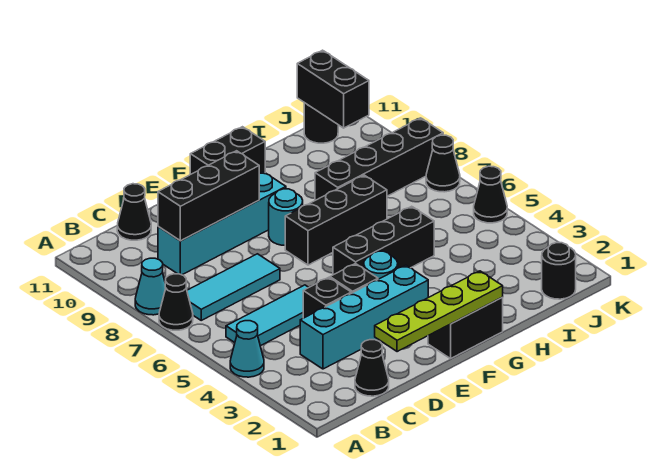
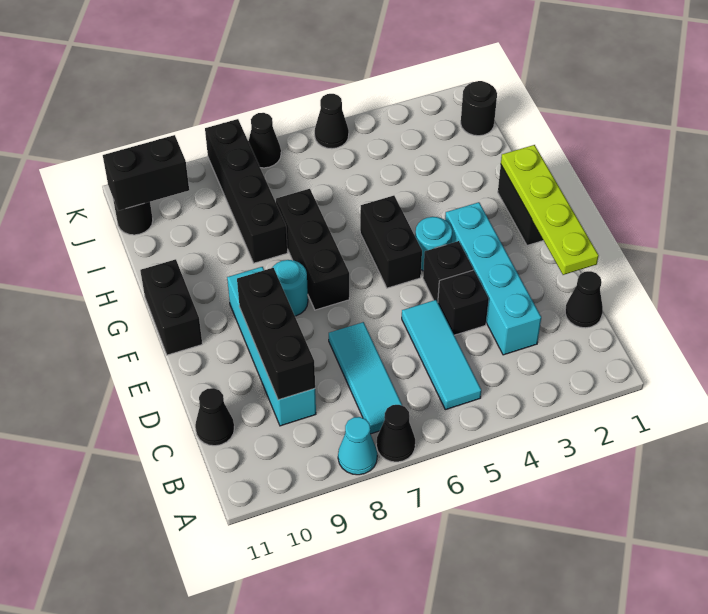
cyan cone A4 level 1 -> none
black brick F5:H5 level 1 -> black brick F5:G5 level 1

